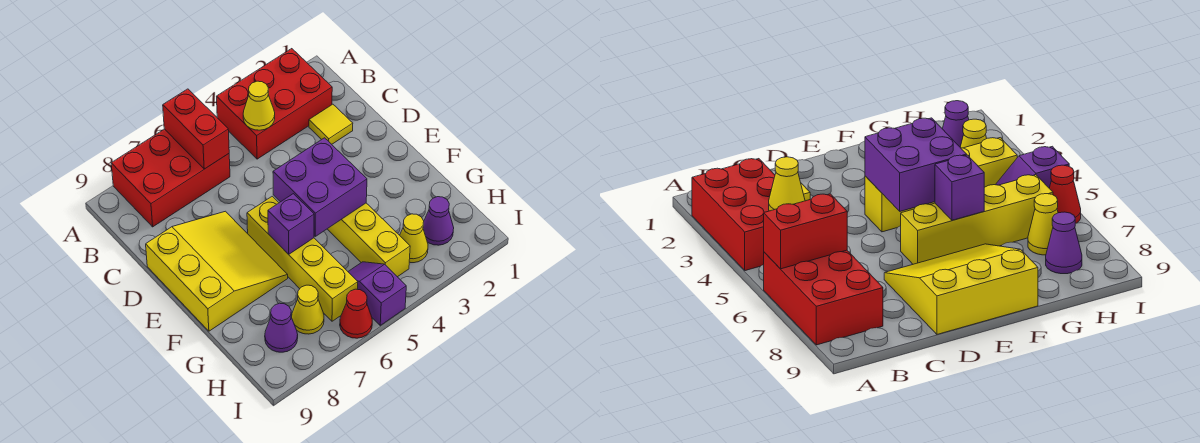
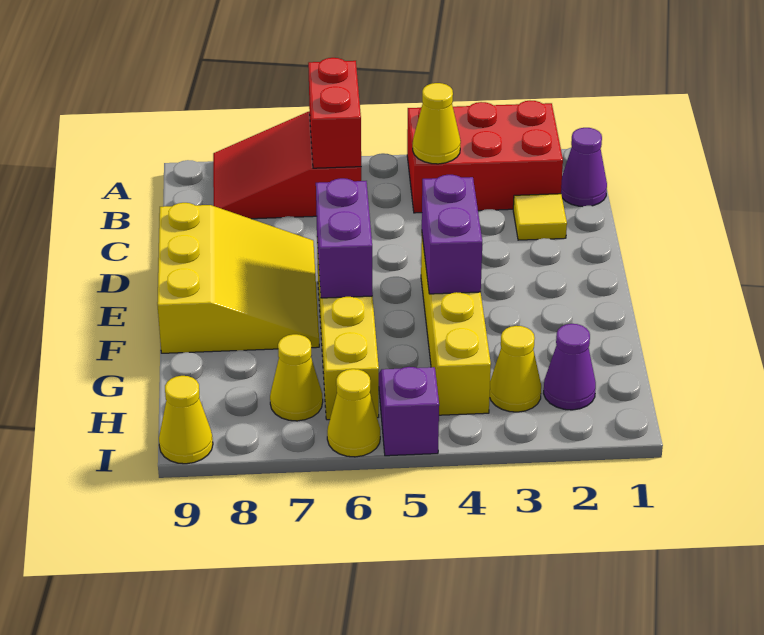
red brick A6:B8 level 1 -> red slope A6:B8 level 1 top 6
purple brick E4:F5 level 2 -> purple brick E4:F4 level 2
purple brick F6 level 2 -> purple brick E6:F6 level 2
purple cone H8 level 1 -> purple cone B1 level 1
red cone I6 level 1 -> yellow cone I6 level 1
none -> yellow cone I9 level 1

